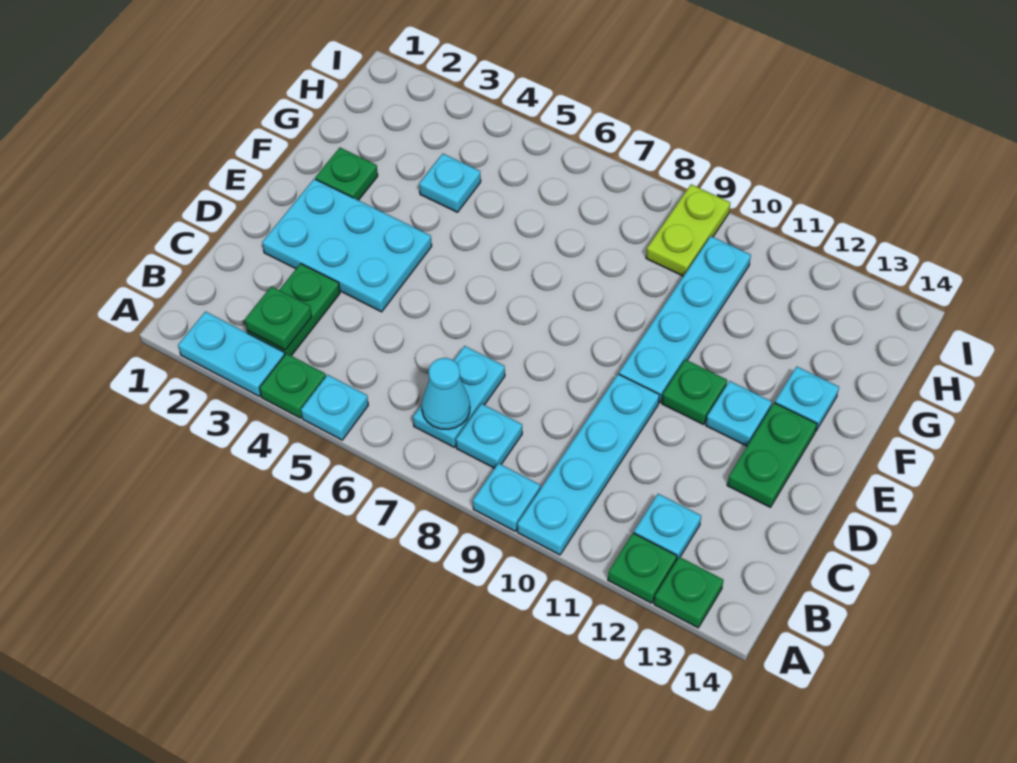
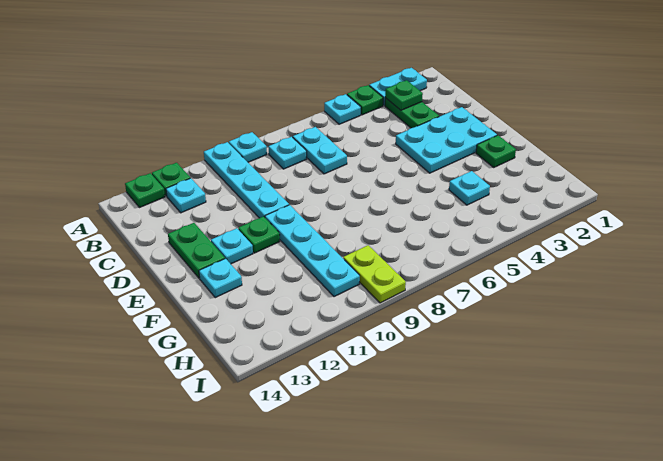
cyan cone B7 level 2 -> none

